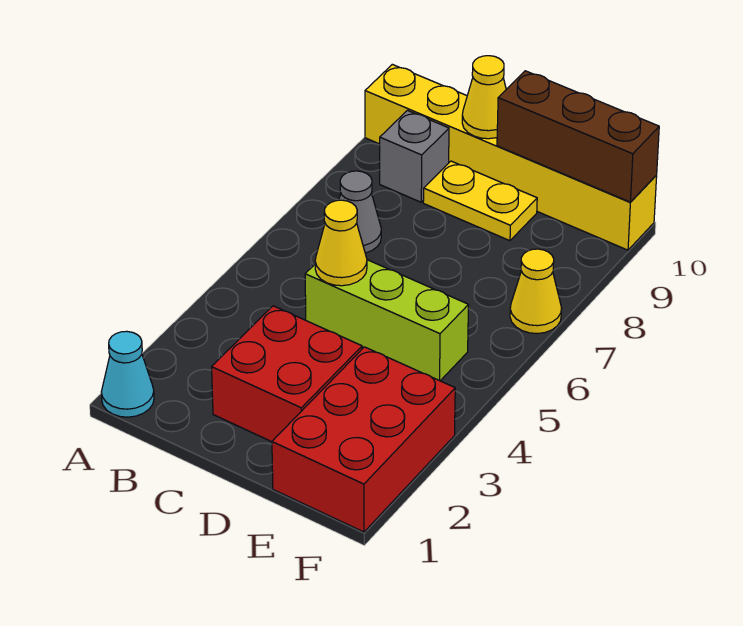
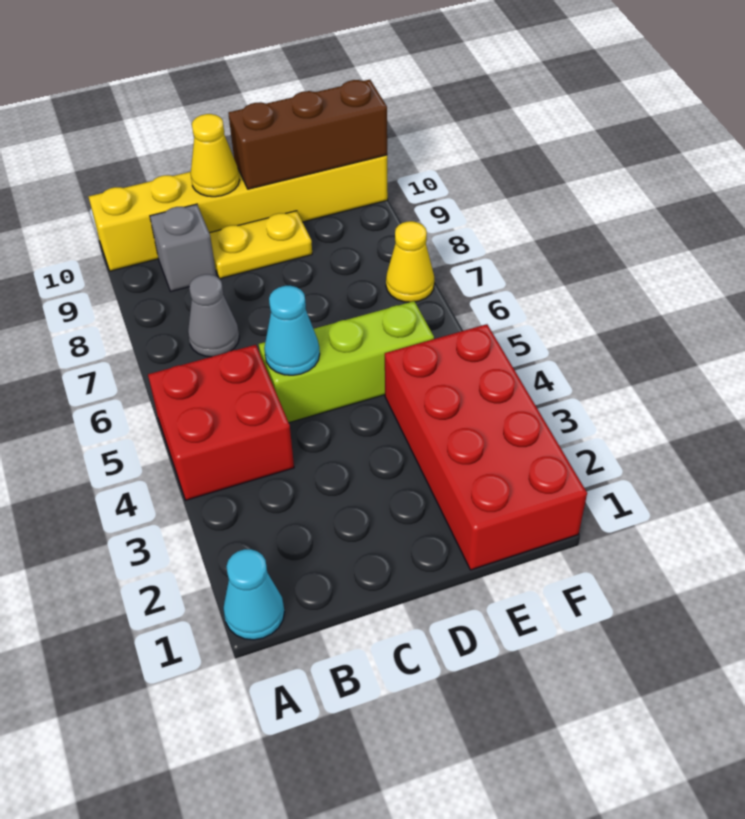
red brick C2:D3 level 1 -> red brick A4:B5 level 1
yellow cone C5 level 2 -> cyan cone C5 level 2
red brick E1:F3 level 1 -> red brick E1:F4 level 1

